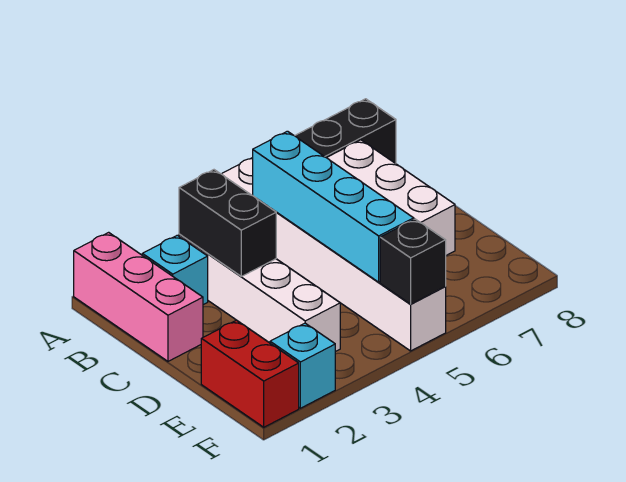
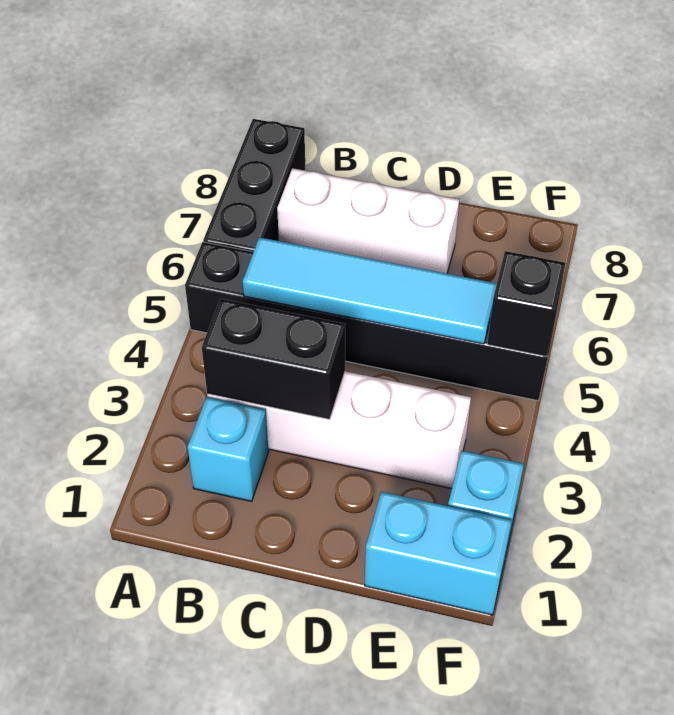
pink brick A1:C1 level 1 -> none
white brick A5:F5 level 1 -> black brick A5:F5 level 1
cyan brick B5:E5 level 2 -> cyan tile B5:E5 level 2
red brick E1:F1 level 1 -> cyan brick E1:F1 level 1

